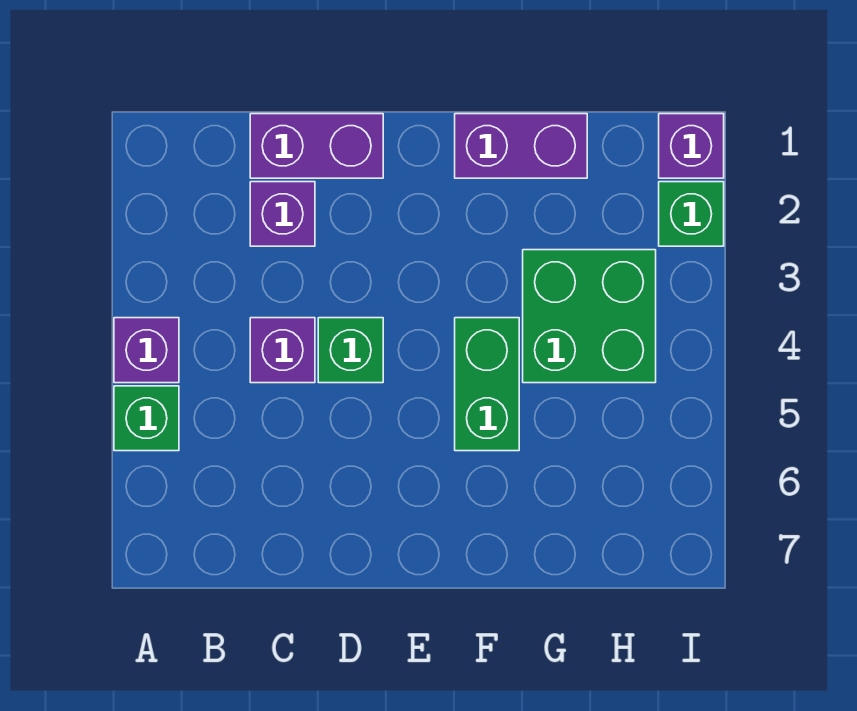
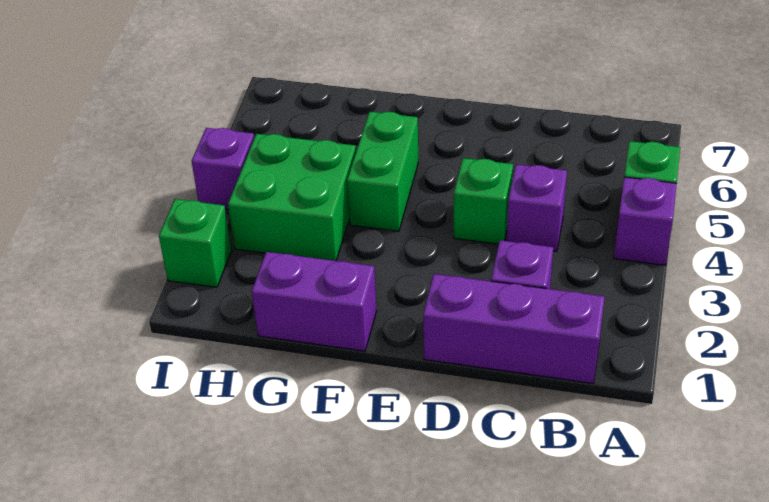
purple brick C1:D1 level 1 -> purple brick B1:D1 level 1
purple brick I1 level 1 -> purple brick I4 level 1

